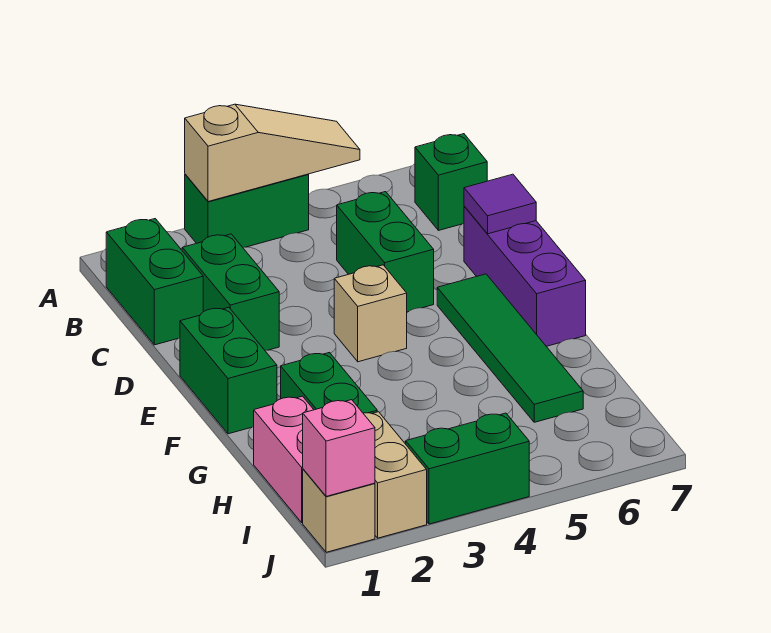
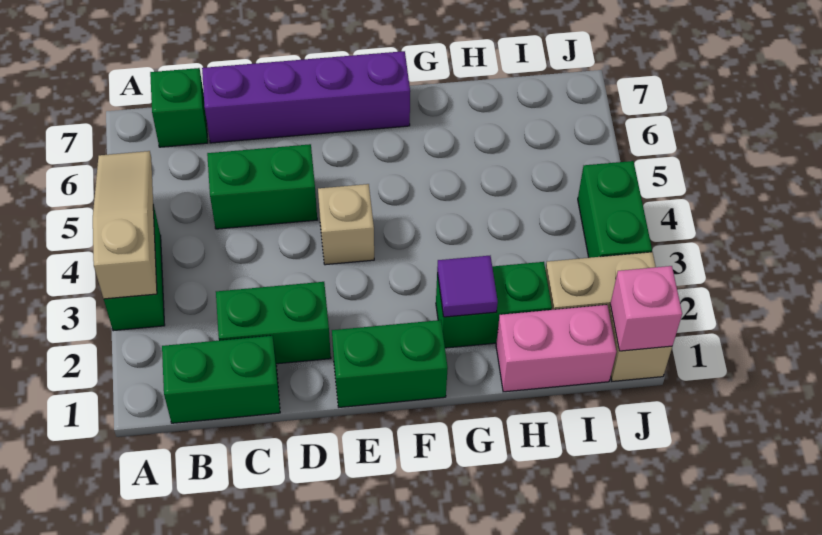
purple brick D7:F7 level 1 -> purple brick C7:F7 level 1
purple tile D7 level 2 -> purple tile G2 level 2
green tile E6:H6 level 1 -> none

